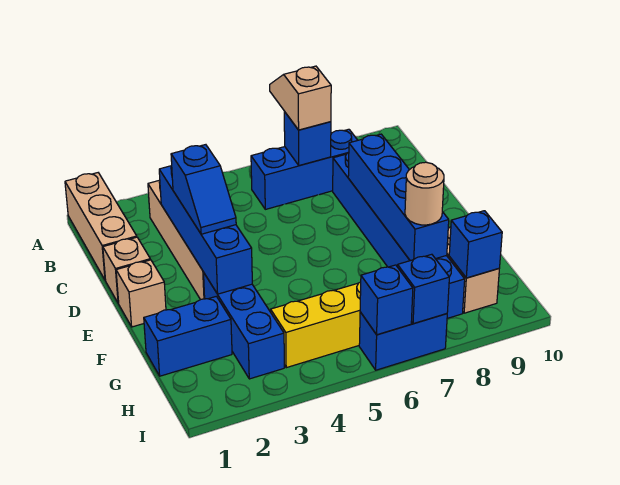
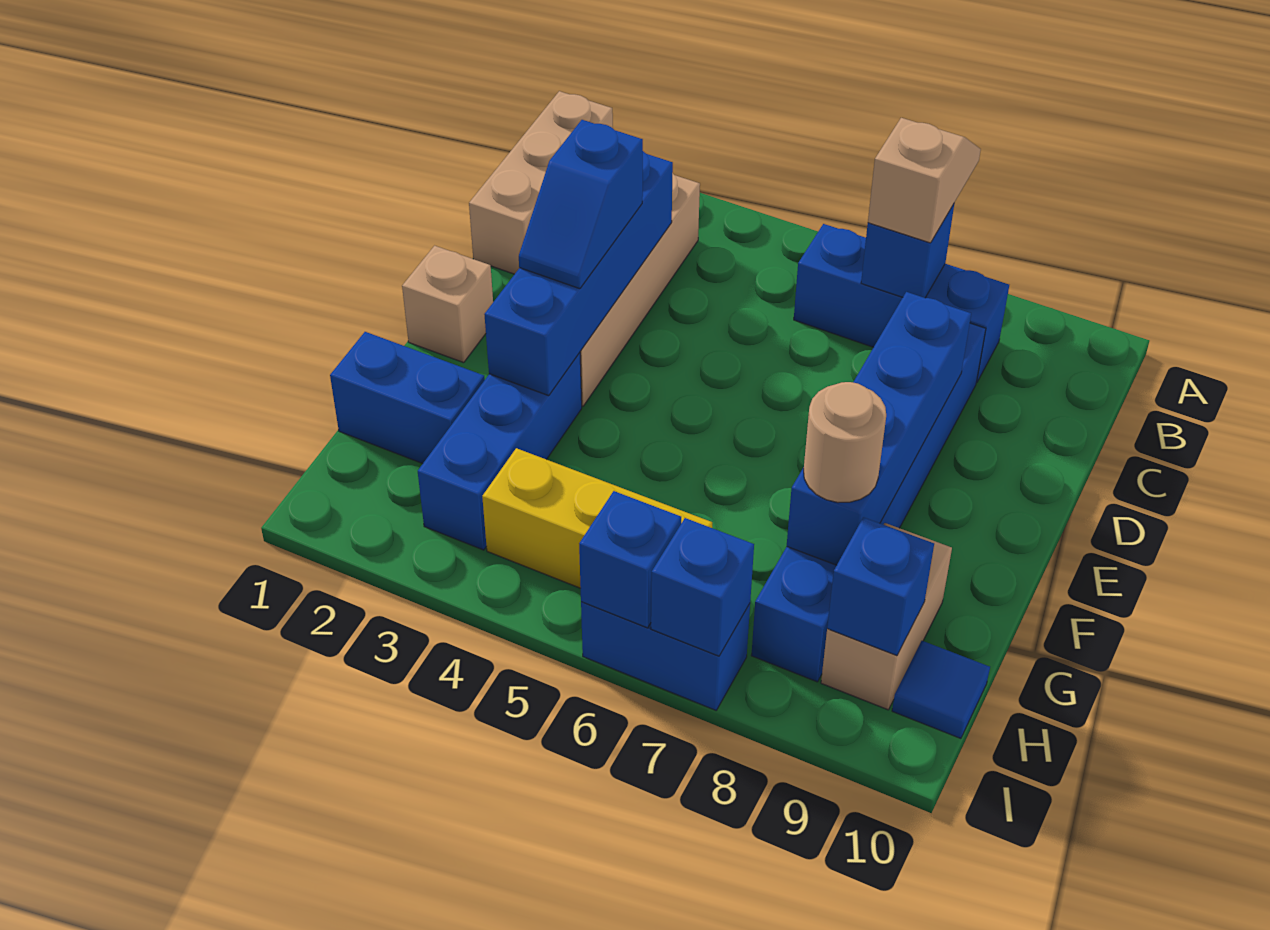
tan brick D1 level 1 -> none
none -> blue tile H10 level 1

